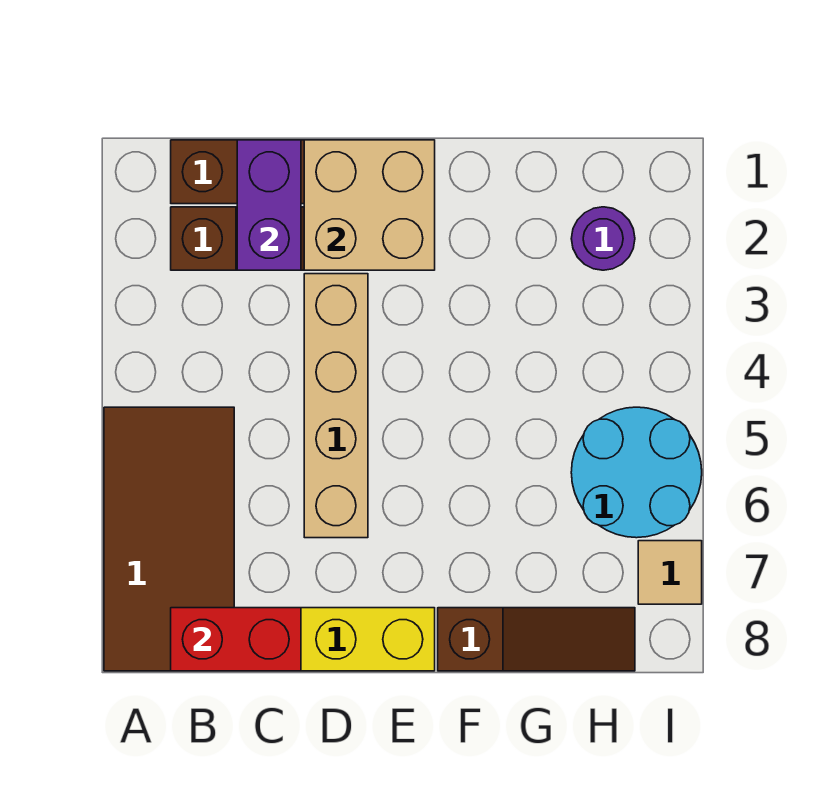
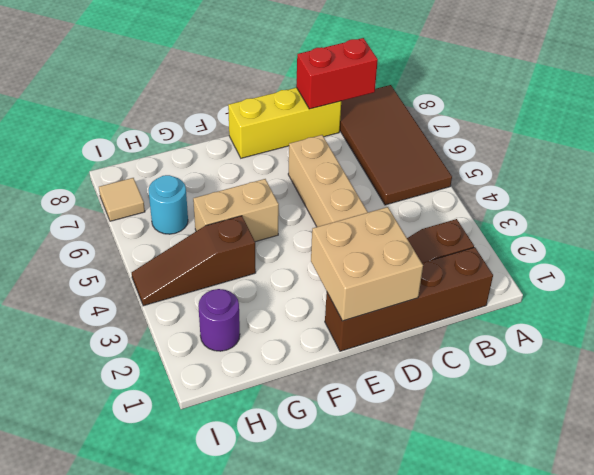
purple brick C1:C2 level 2 -> none
none -> tan brick F5:G5 level 1
brown slope F8:H8 level 1 top F -> brown slope G4:I4 level 1 top G
cyan round brick H5:I6 level 1 -> cyan round brick H6 level 1

